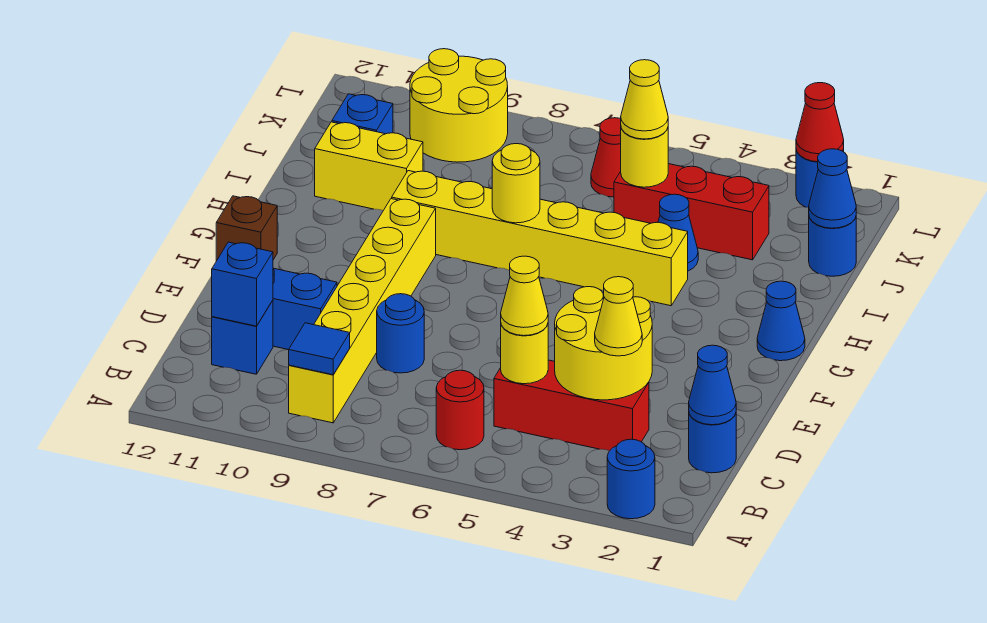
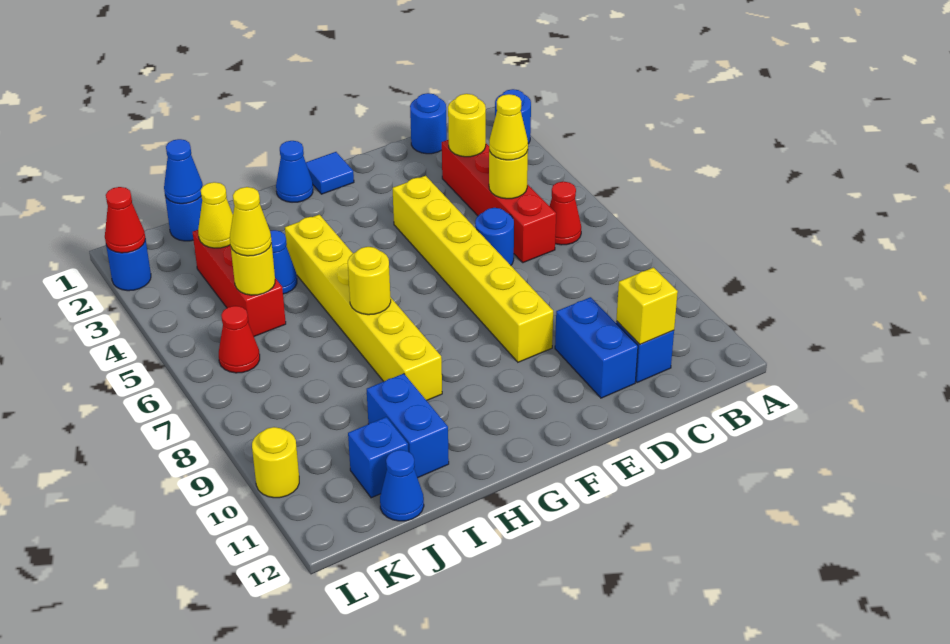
red round brick B6 level 1 -> red cone B6 level 1
yellow brick B9:G9 level 1 -> yellow brick E4:E9 level 1
blue tile B9 level 2 -> blue tile F1 level 1
blue cone C1 level 2 -> blue cone J12 level 1
red brick C3:C5 level 1 -> red brick C3:C6 level 1
yellow round brick C3:D4 level 2 -> yellow round brick C3 level 2
yellow cone C3 level 3 -> yellow cone J3 level 2
blue brick C11 level 2 -> yellow brick C11 level 2
blue round brick D8 level 1 -> blue round brick D6 level 1
brown brick F12 level 1 -> none
yellow brick I10:I11 level 1 -> blue brick I10:I11 level 1
yellow round brick K9:L10 level 1 -> yellow round brick L10 level 1

